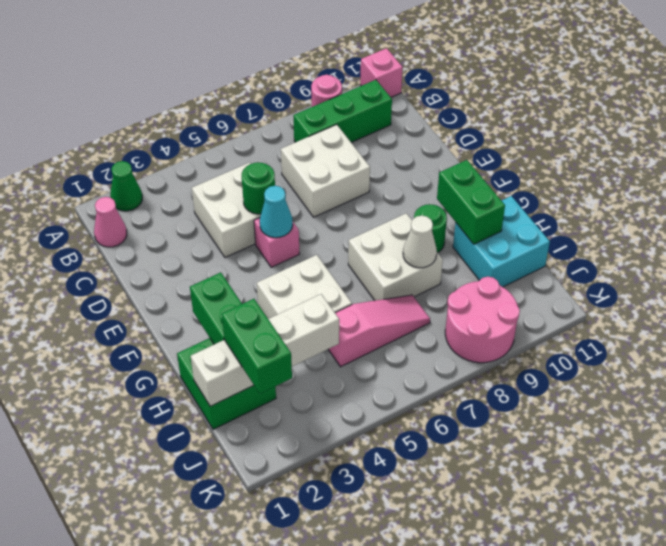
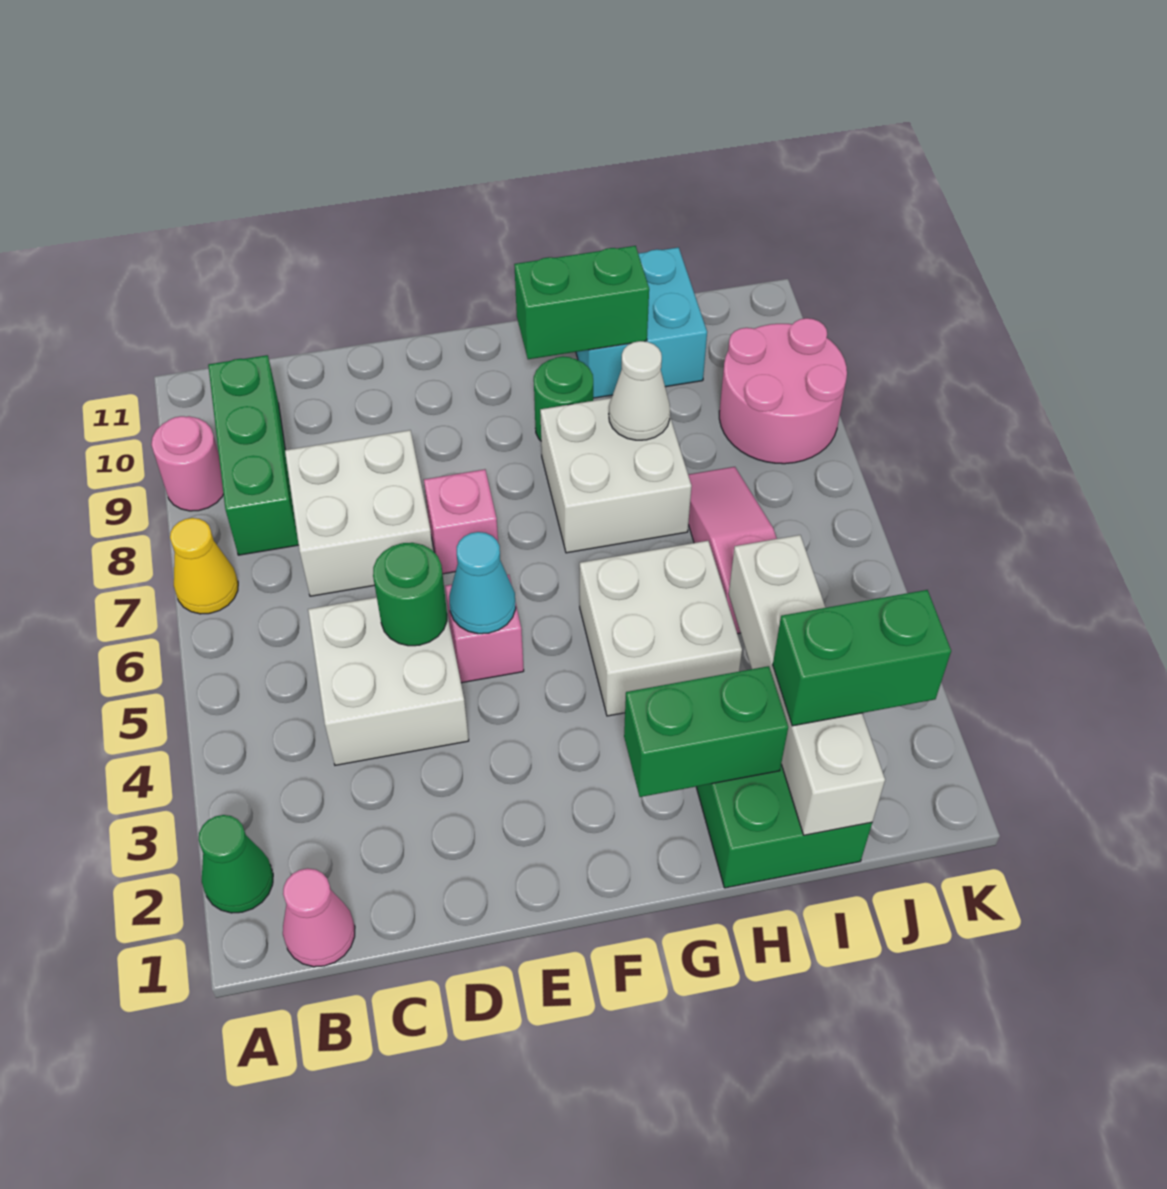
none -> yellow cone A7 level 1
pink brick A11 level 1 -> pink brick E7 level 1

